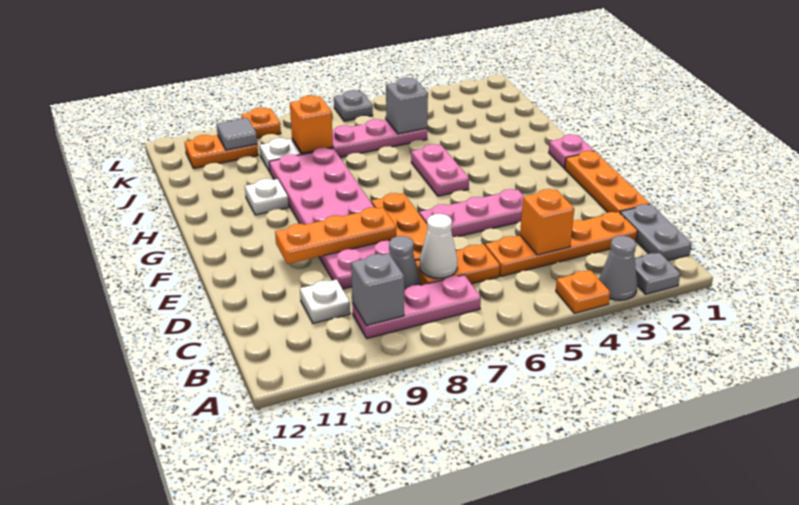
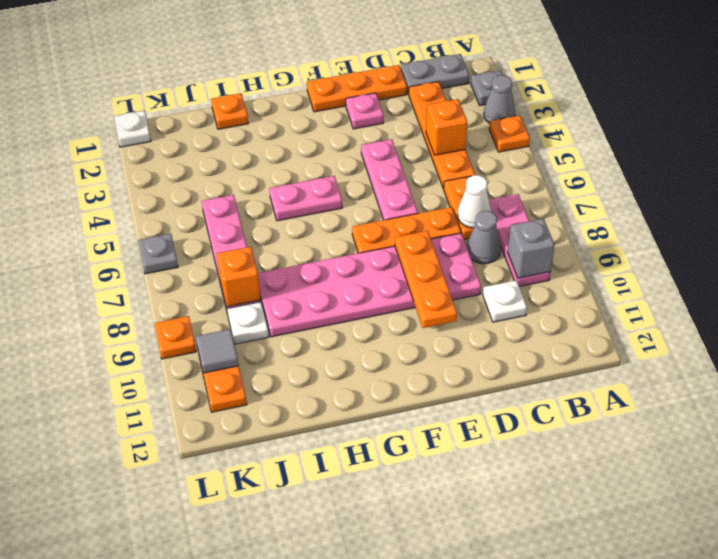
pink plate G1 level 1 -> pink plate E2 level 1
white plate H10 level 1 -> white plate L1 level 1
none -> orange plate I1 level 1
grey brick J5 level 2 -> none

